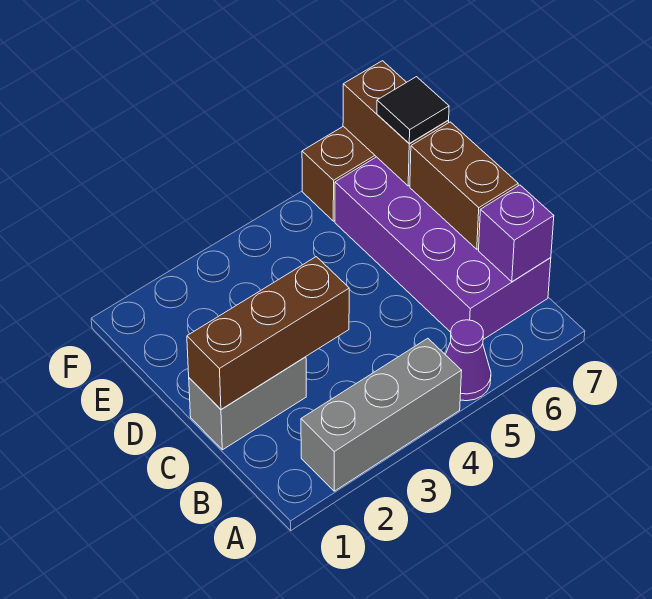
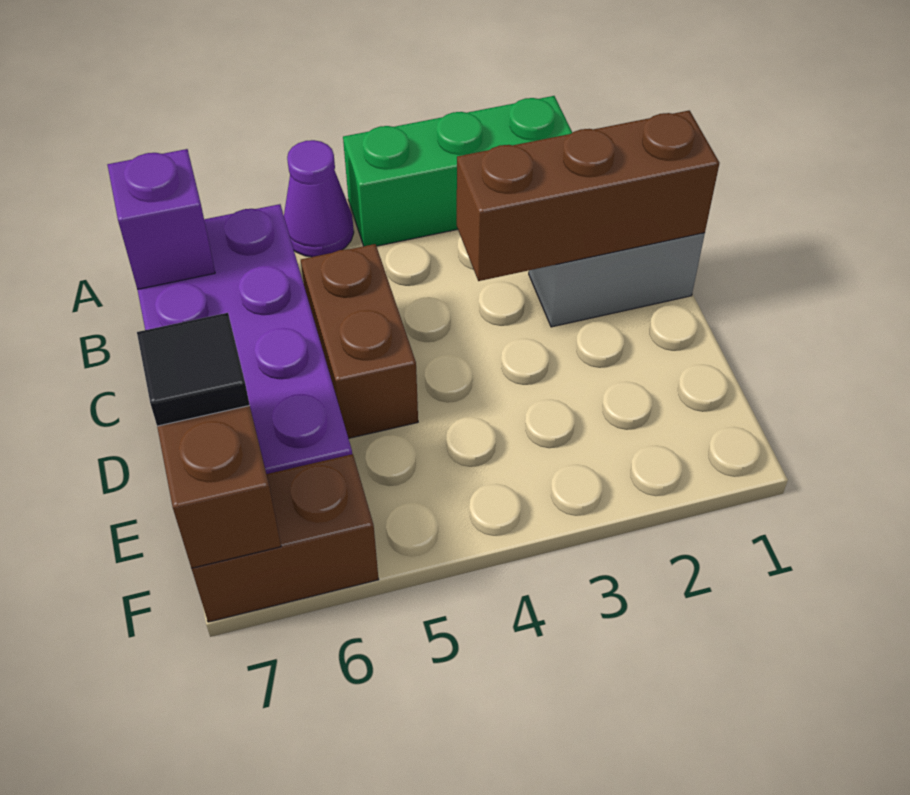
grey brick A2:A4 level 1 -> green brick A2:A4 level 1
brown brick C7:D7 level 2 -> brown brick C5:D5 level 1

